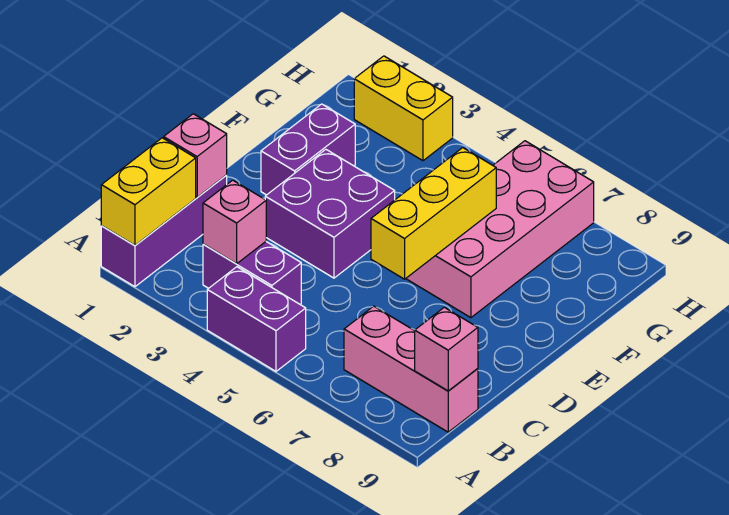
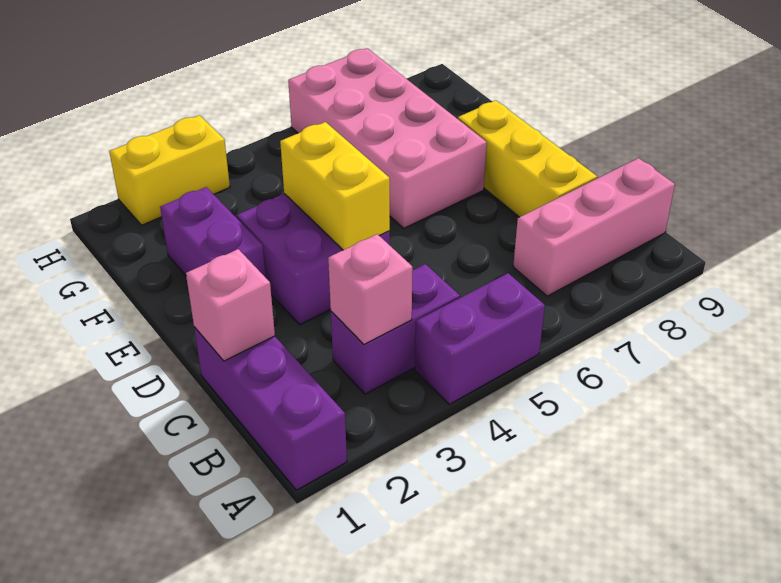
yellow brick A1:B1 level 2 -> yellow brick D4:E4 level 2
pink brick B9 level 2 -> none
yellow brick D6:F6 level 2 -> yellow brick C8:E8 level 1

